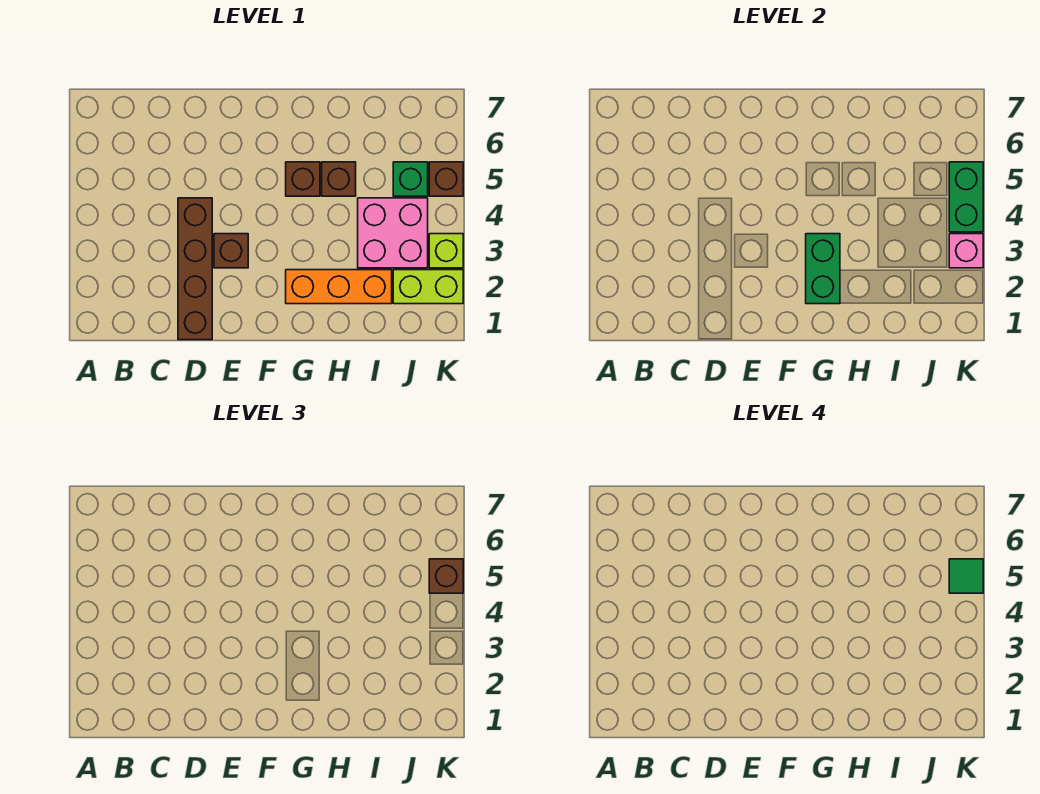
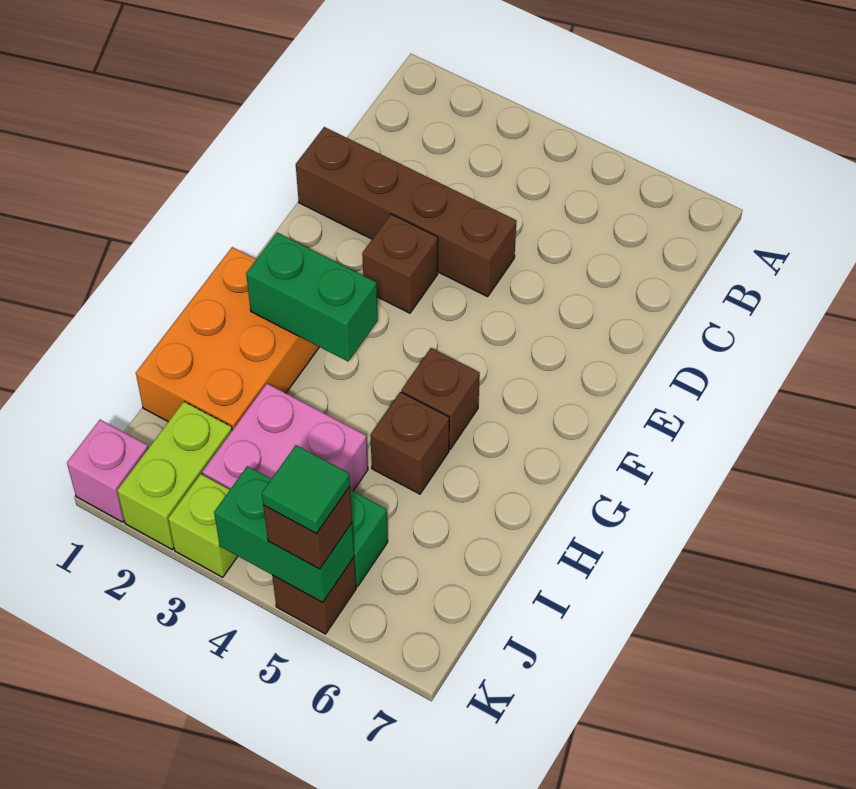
orange brick G2:I2 level 1 -> orange brick G1:I2 level 1
pink brick K3 level 2 -> pink brick K1 level 1

